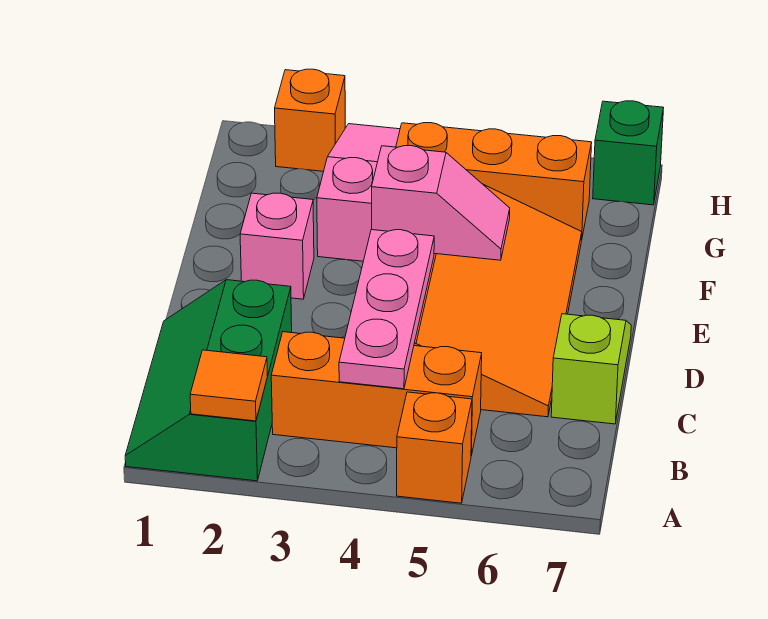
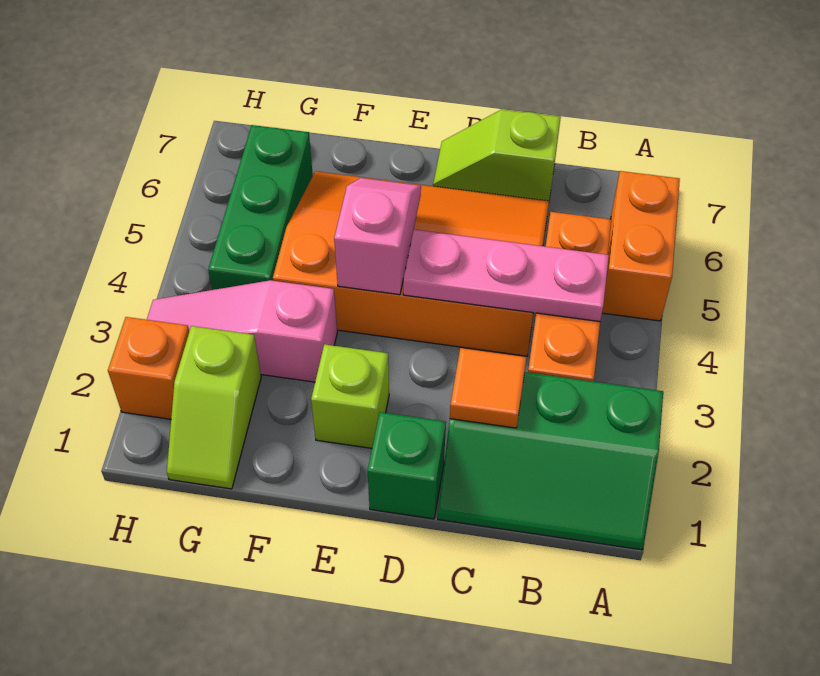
orange tile A2 level 2 -> orange tile C2 level 2
orange brick A5 level 1 -> orange brick A5:A6 level 1
pink brick E2 level 1 -> lime brick E2 level 1
none -> lime slope G1:G2 level 1 top 2
orange brick G4:G6 level 1 -> green brick G4:G6 level 1
green brick H7 level 1 -> green brick D1 level 1

